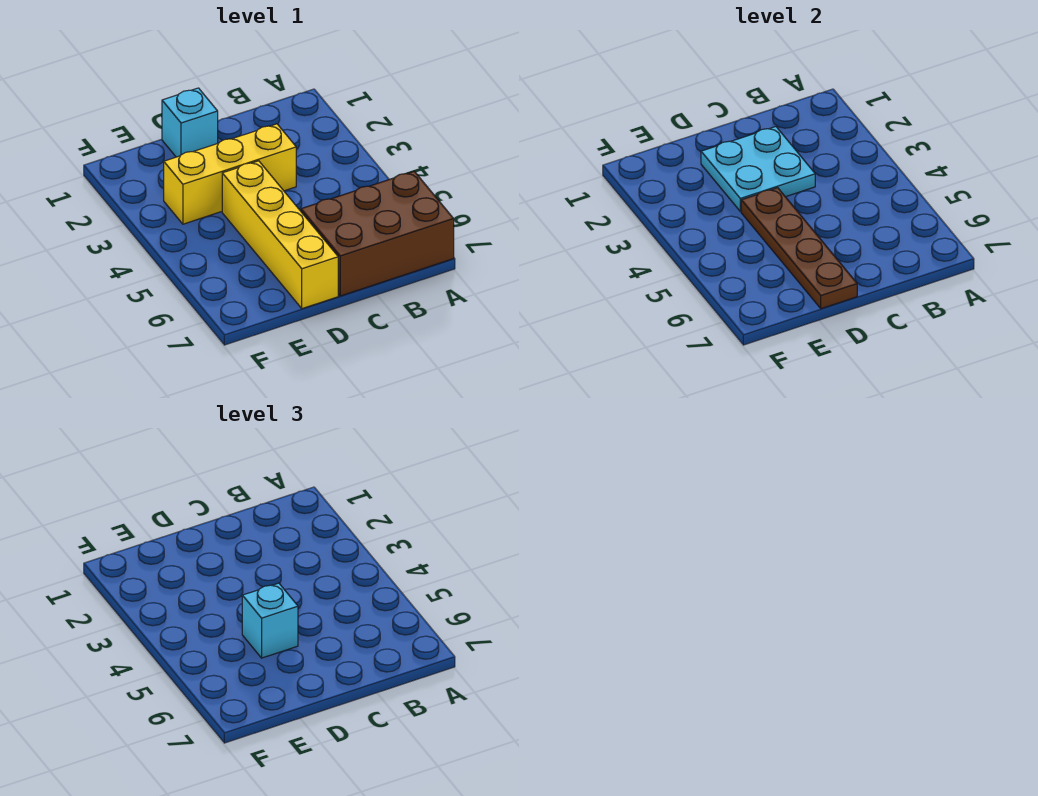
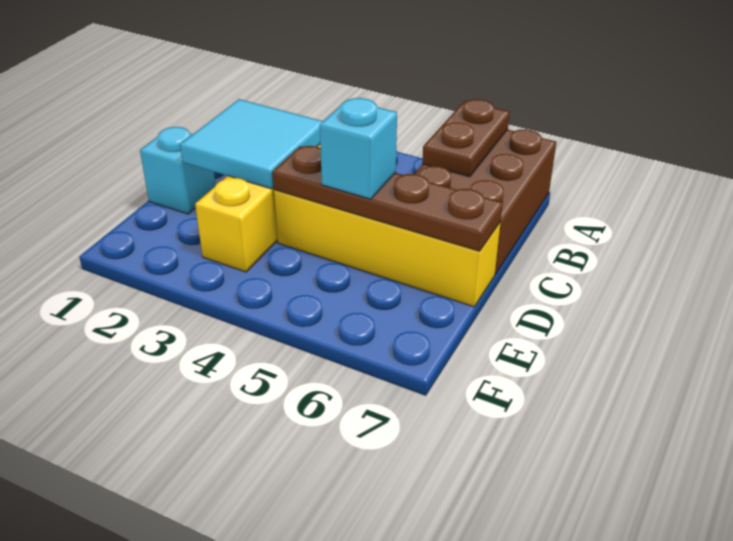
none -> brown plate A6:B6 level 2
cyan plate C2:D3 level 2 -> cyan tile C2:D3 level 2

